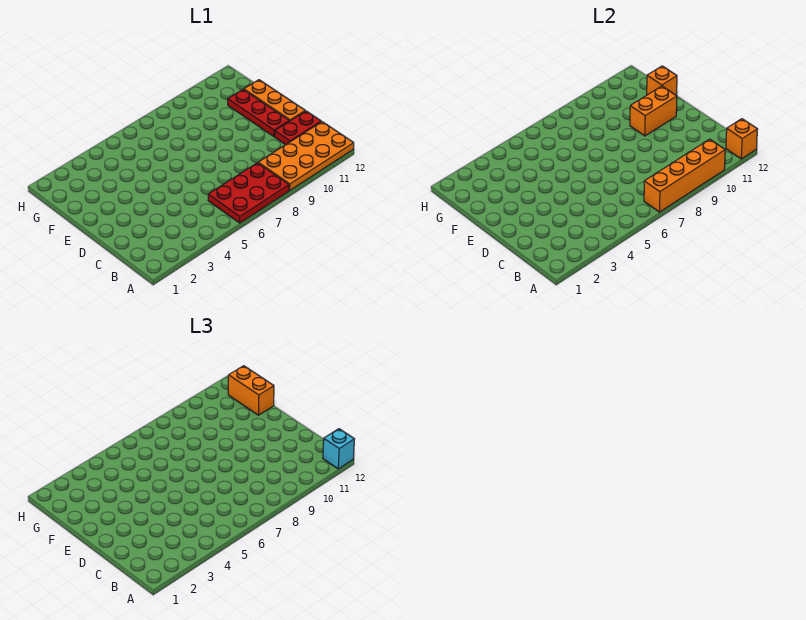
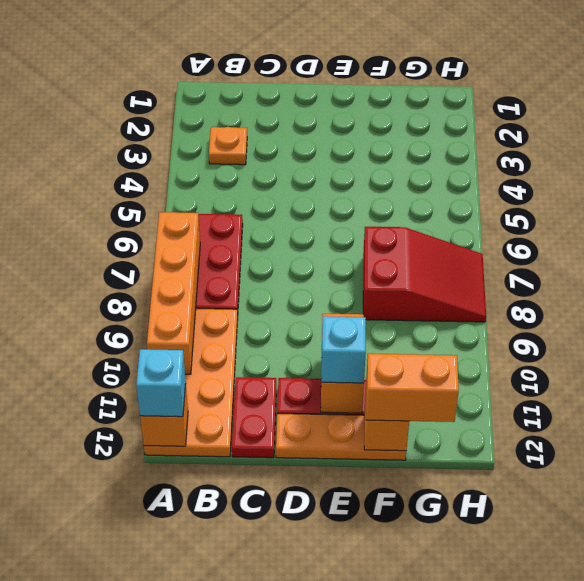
none -> orange plate B3 level 1
none -> cyan brick E11 level 3
none -> red slope F7:H8 level 1 top F

